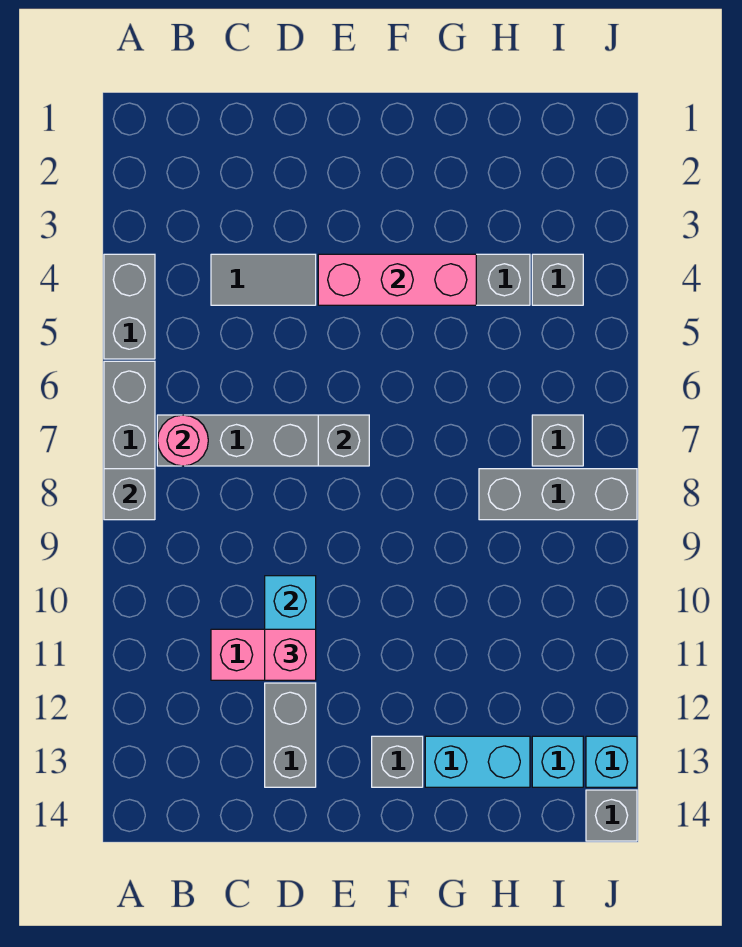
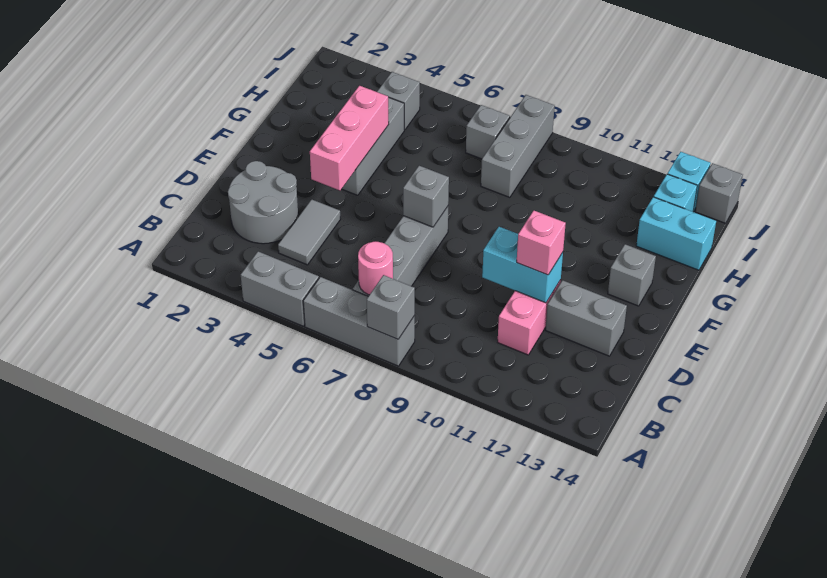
none -> grey round brick C2:D3 level 1
cyan brick G13:H13 level 1 -> cyan brick H13:H14 level 1

